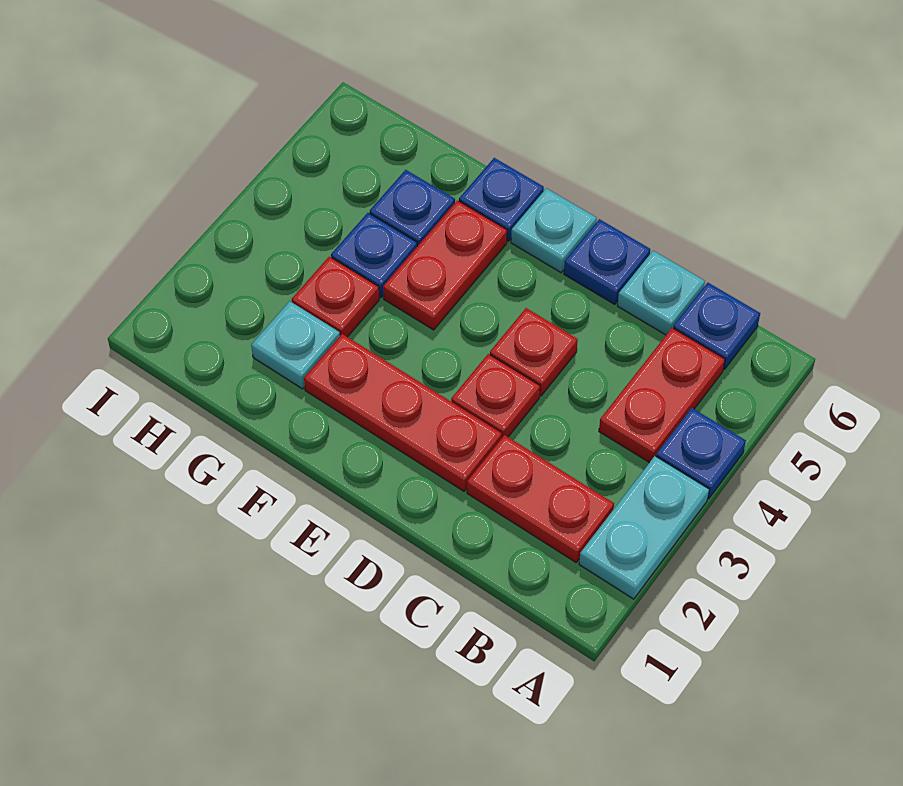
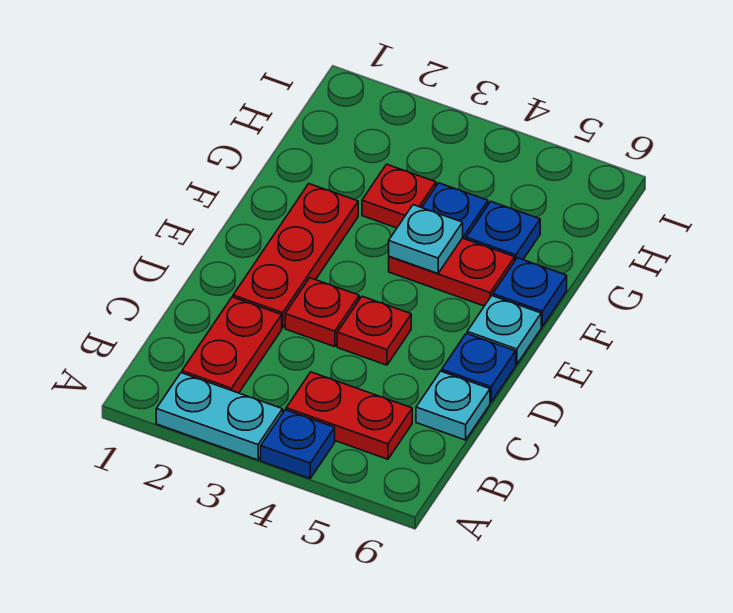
blue plate B6 level 1 -> none
cyan plate G2 level 1 -> cyan plate F4 level 2

